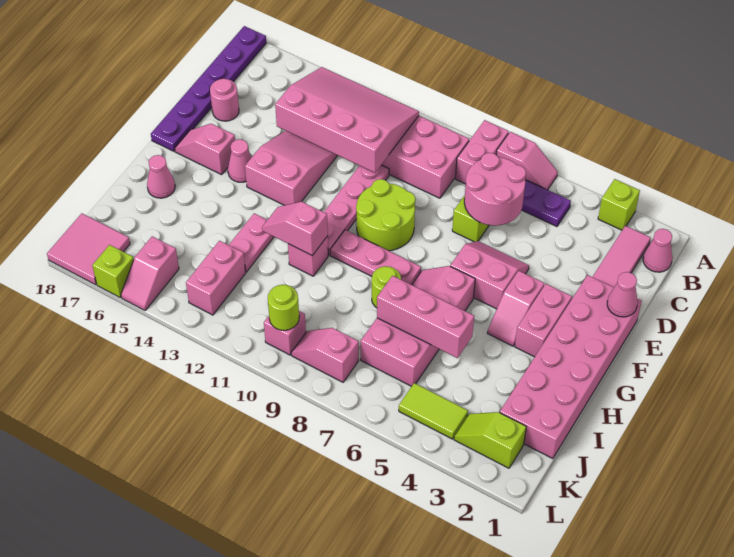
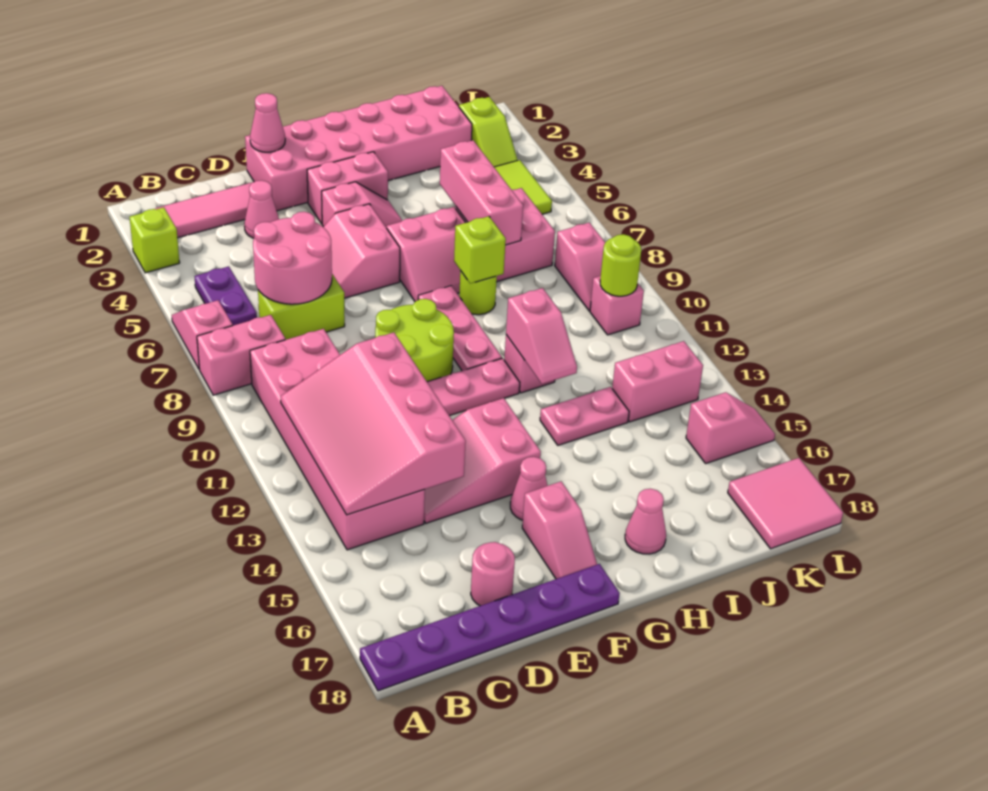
pink cone B1 level 1 -> pink cone D3 level 1
lime brick L16 level 1 -> lime brick H8 level 2

